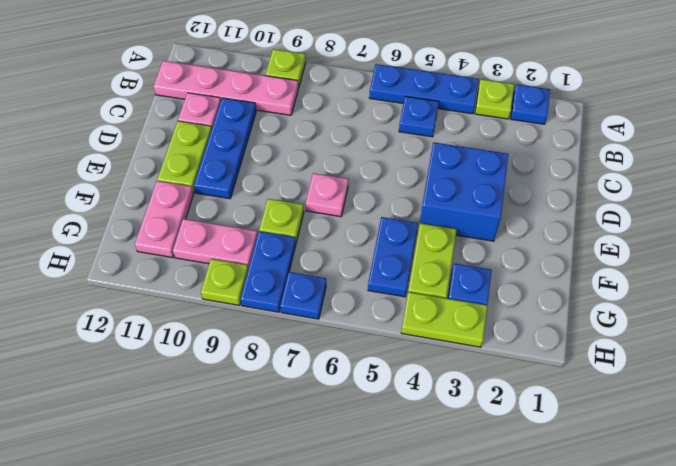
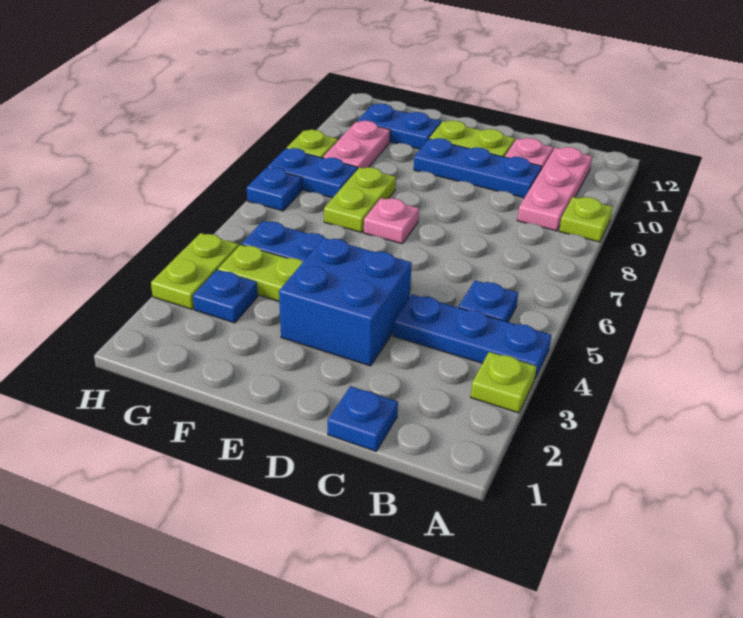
blue plate A2 level 1 -> blue plate C1 level 1
blue plate A4:A6 level 1 -> blue plate A4:C4 level 1
pink plate B9:B12 level 1 -> pink plate B9:B11 level 1
lime plate F8 level 1 -> lime plate F7:F8 level 1
pink plate F11:G11 level 1 -> blue plate F11:G11 level 1

